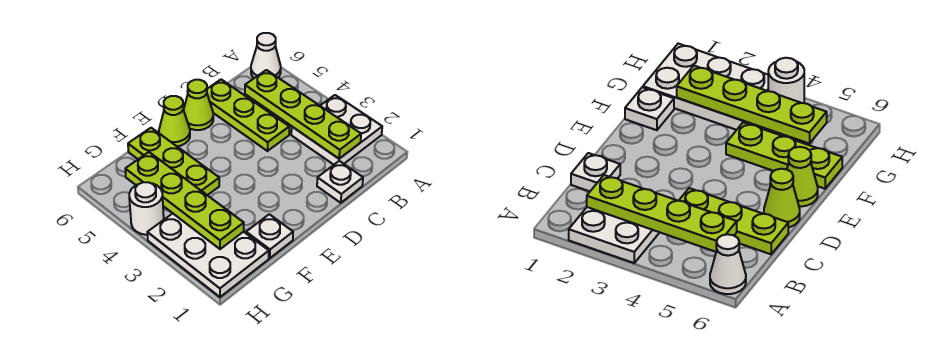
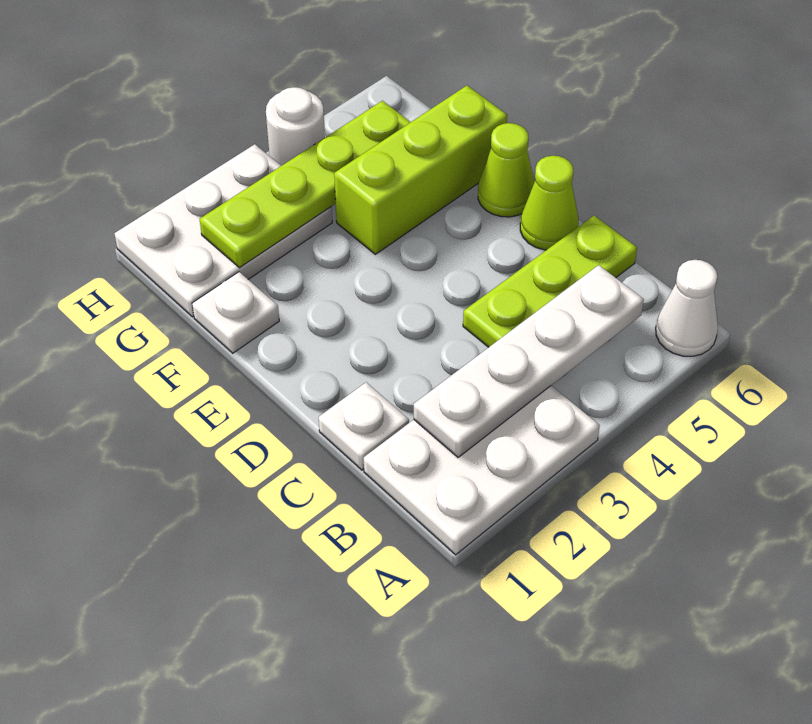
white plate A2:B3 level 1 -> white plate A1:B3 level 1
lime plate B2:B5 level 2 -> white plate B2:B5 level 2
lime plate F4:F6 level 1 -> lime brick F4:F6 level 1

